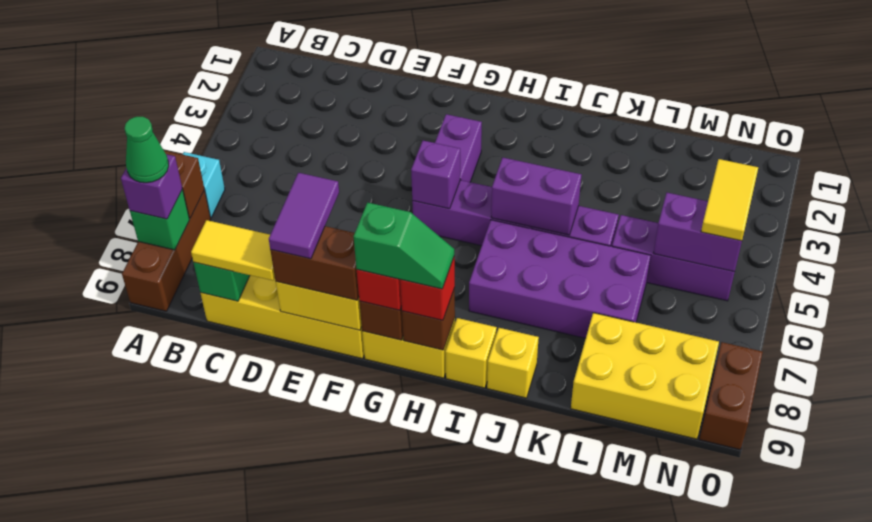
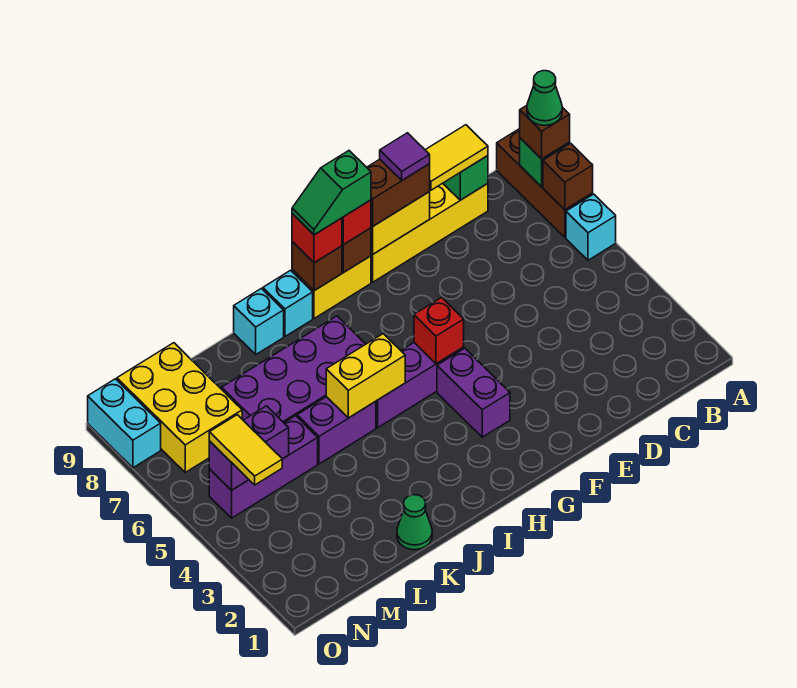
purple brick A8 level 3 -> brown brick A8 level 3
purple tile E8:E9 level 4 -> purple tile E9 level 4
purple brick G5 level 2 -> red brick G5 level 2
purple brick I5:J5 level 2 -> yellow brick I5:J5 level 2
yellow brick I9 level 1 -> cyan brick I9 level 1
yellow brick J9 level 1 -> cyan brick J9 level 1
none -> green cone K1 level 1
yellow brick L8:N9 level 1 -> yellow brick M7:N9 level 1
brown brick O8:O9 level 1 -> cyan brick O8:O9 level 1

